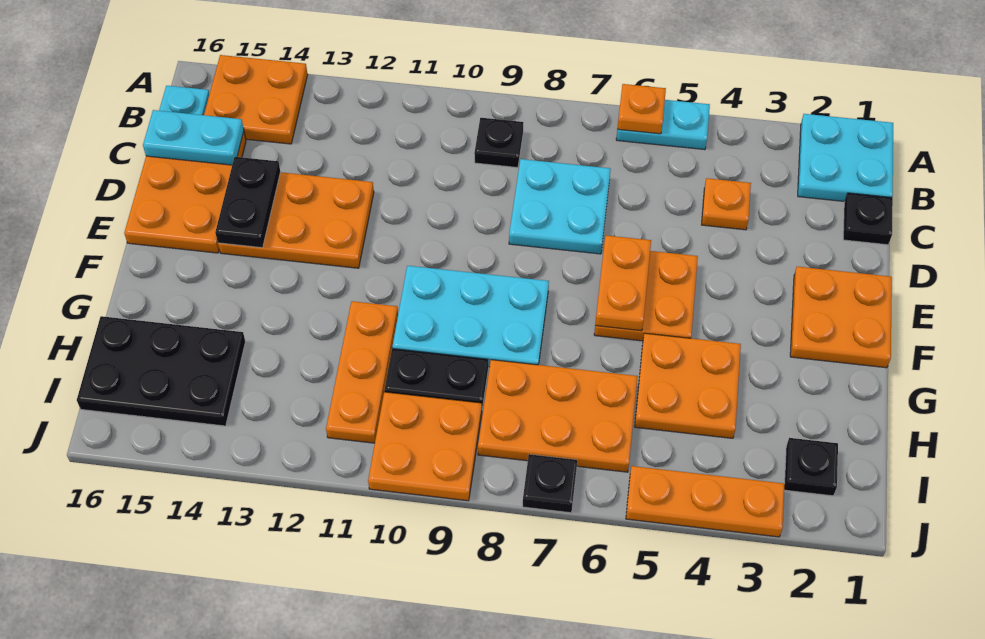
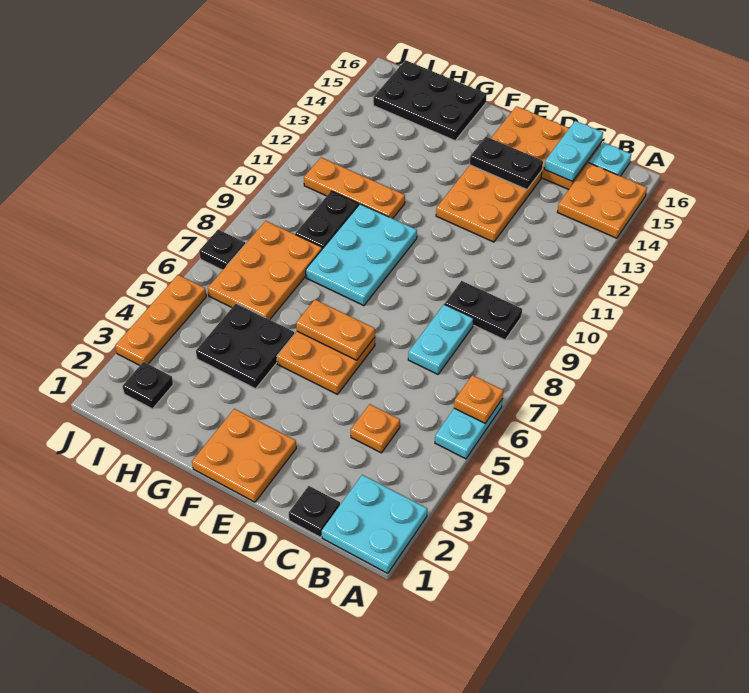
black plate B9 level 1 -> black plate B9:C9 level 1
cyan plate C7:D8 level 1 -> cyan plate C7:C8 level 1
orange plate G4:H5 level 1 -> black plate G4:H5 level 1
black plate H14:I16 level 1 -> black plate G15:I16 level 1
orange plate I9:J10 level 1 -> none

